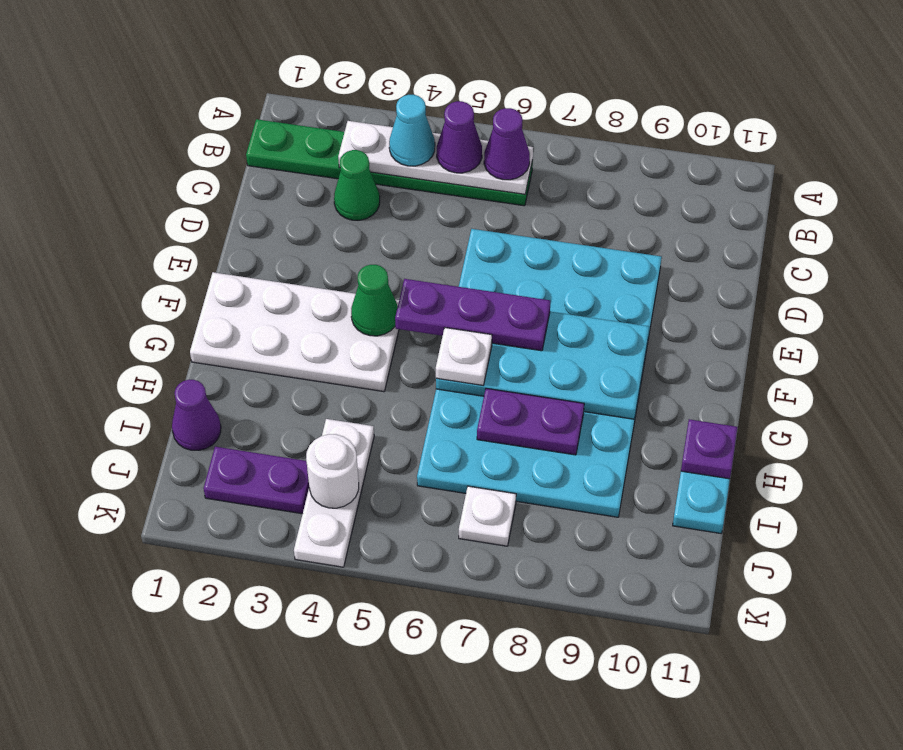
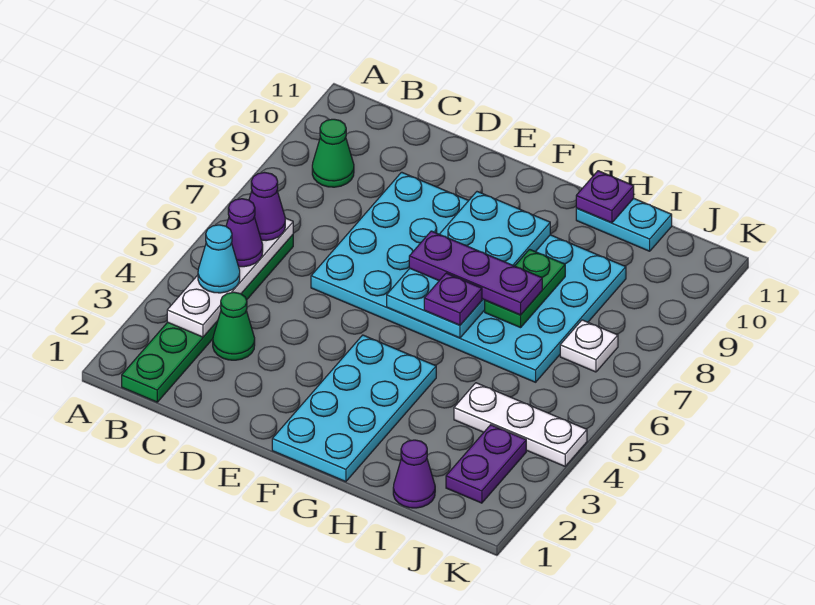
white plate F1:G4 level 1 -> cyan plate F1:G4 level 1
green cone F4 level 2 -> green cone B9 level 1
purple plate F5:F7 level 3 -> purple plate F7:H7 level 3
white plate G6 level 3 -> purple plate G6 level 3
purple plate H7:H8 level 2 -> green plate H7:H8 level 2
white round brick J4 level 2 -> none

